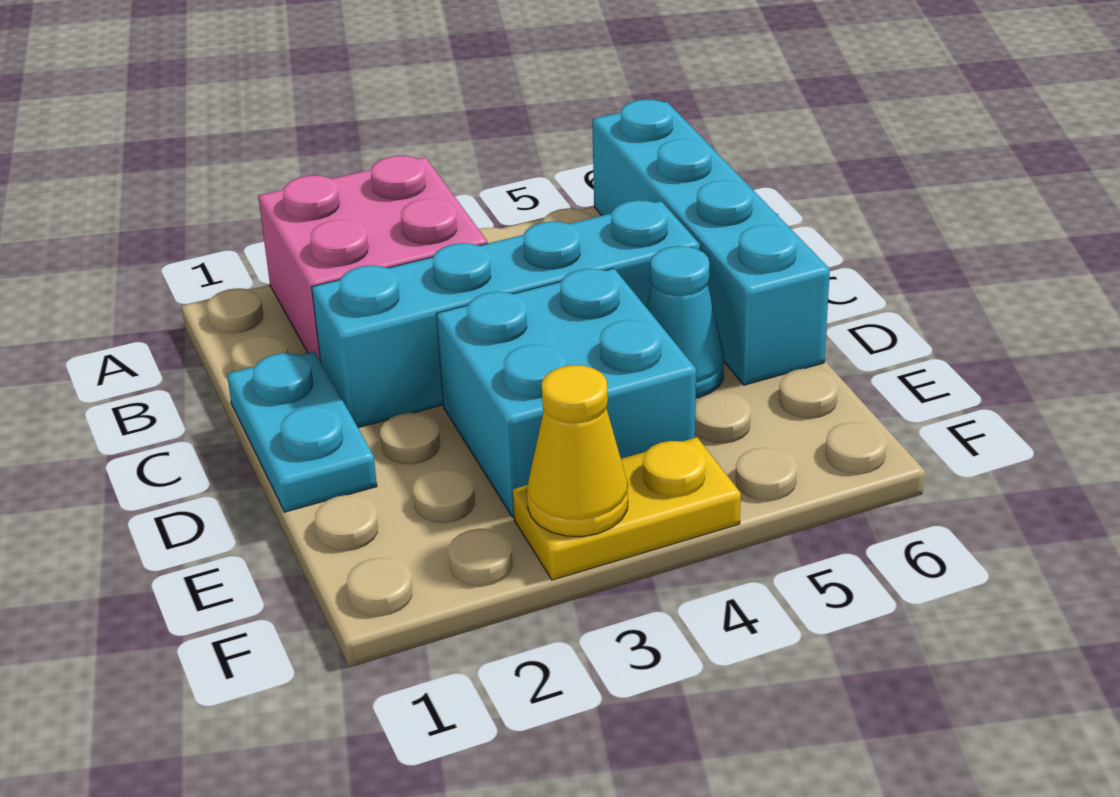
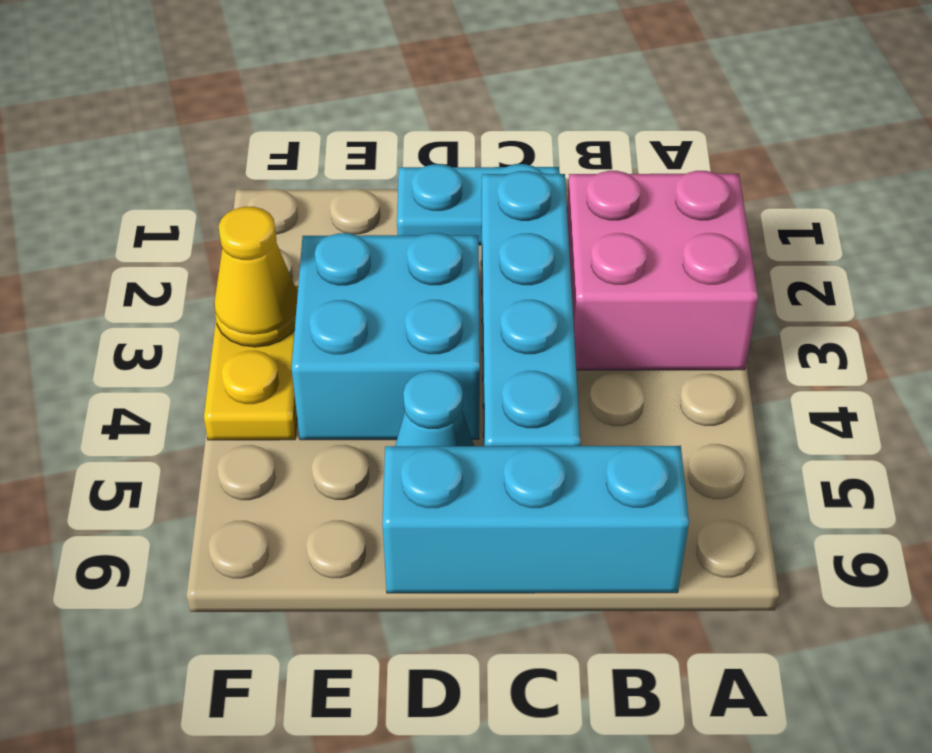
cyan brick A6:D6 level 1 -> cyan brick B6:D6 level 1

